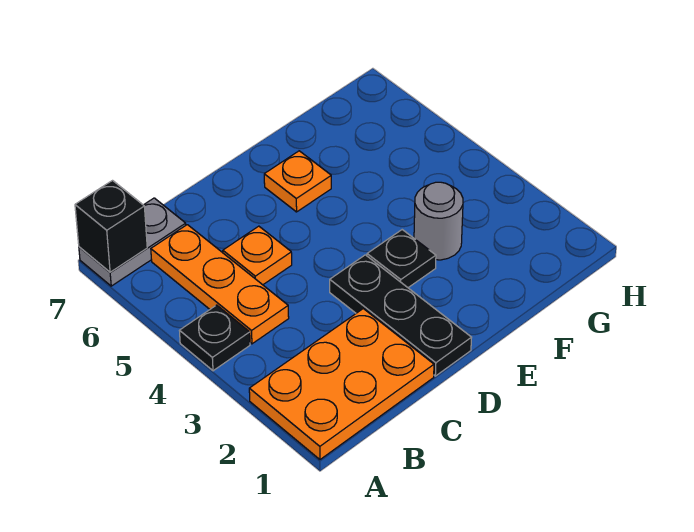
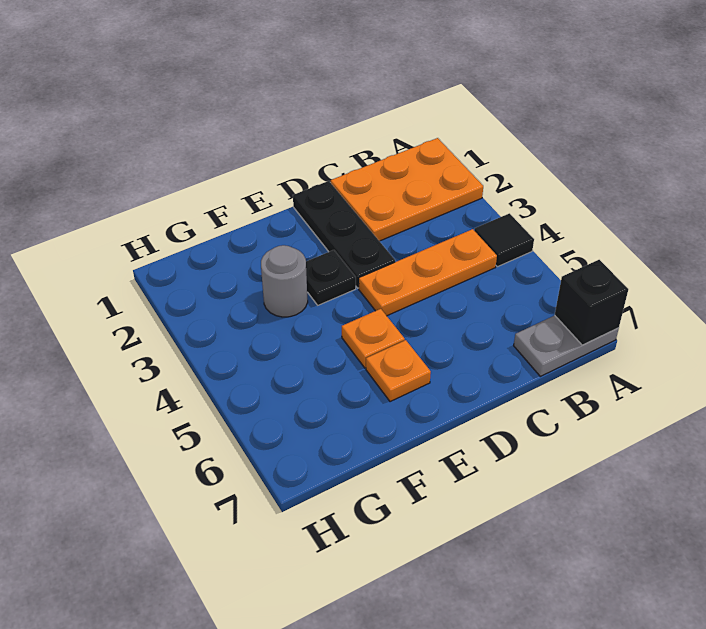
black plate A4 level 1 -> black tile A4 level 1
orange plate B4:B6 level 1 -> orange plate B4:D4 level 1
orange plate C5 level 1 -> orange plate E5 level 1

